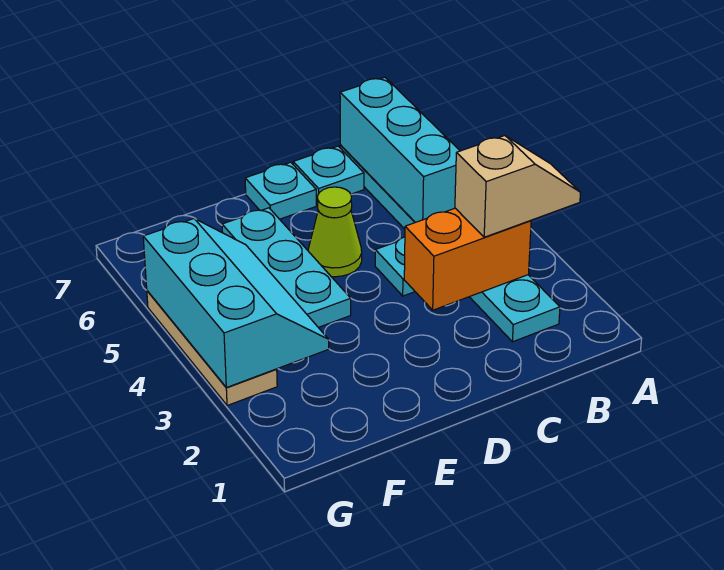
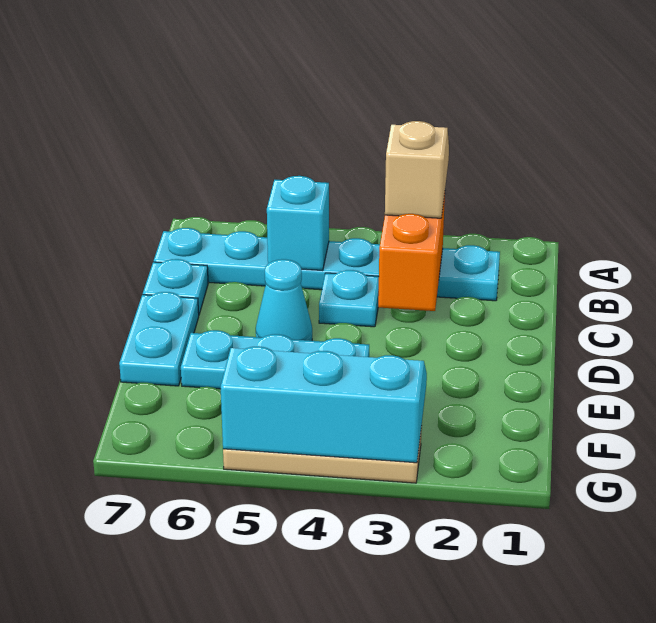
cyan brick B5:B7 level 2 -> cyan brick B5 level 2
lime cone D5 level 1 -> cyan cone D5 level 1
cyan plate D7 level 1 -> cyan plate D7:E7 level 1

